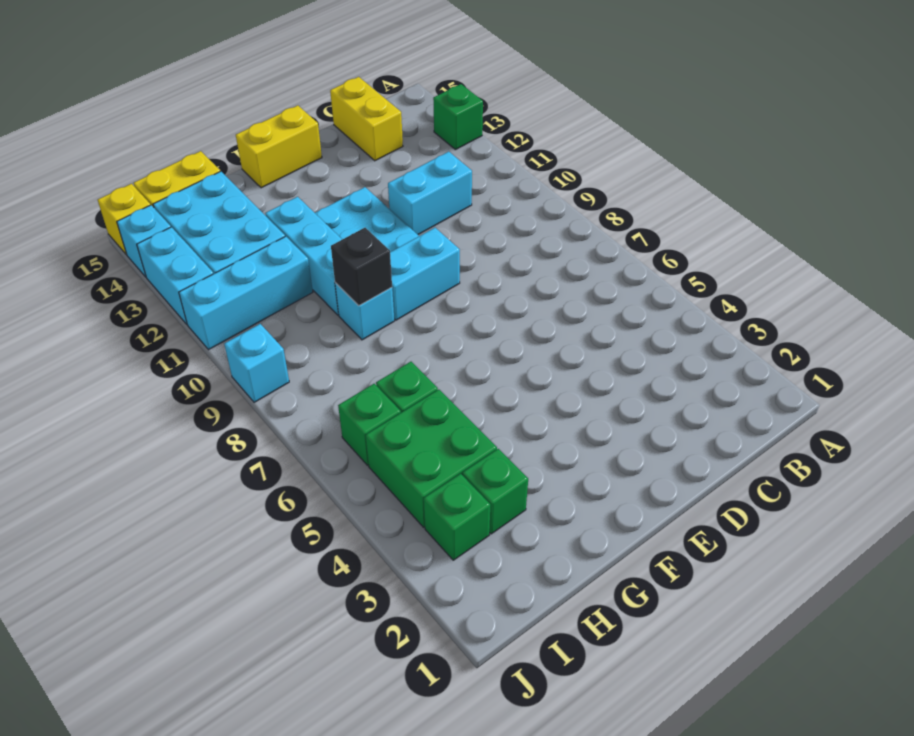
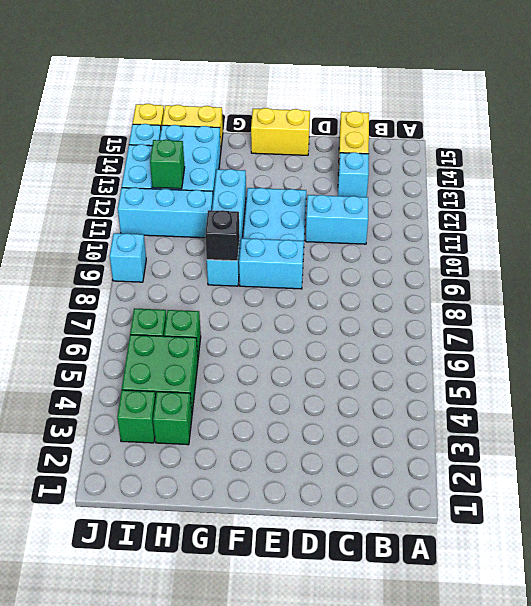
green brick A13 level 1 -> green brick I12 level 2
none -> cyan brick C13 level 1

